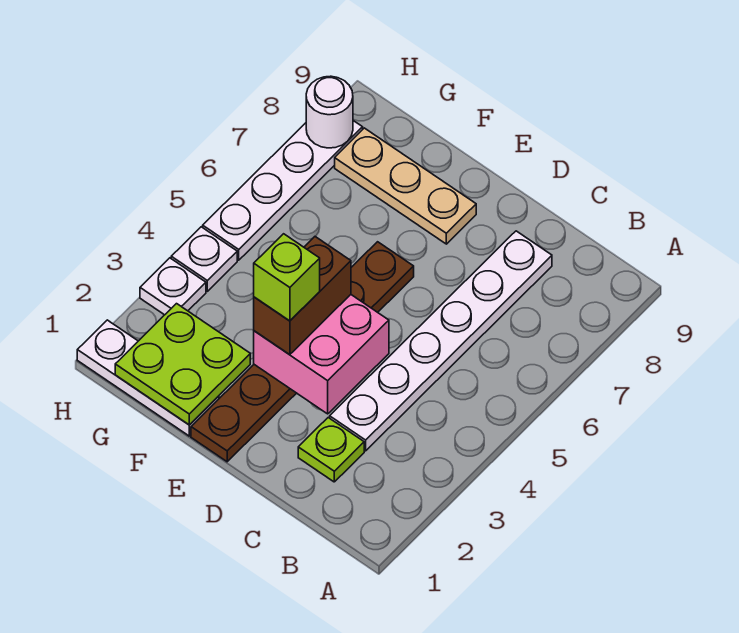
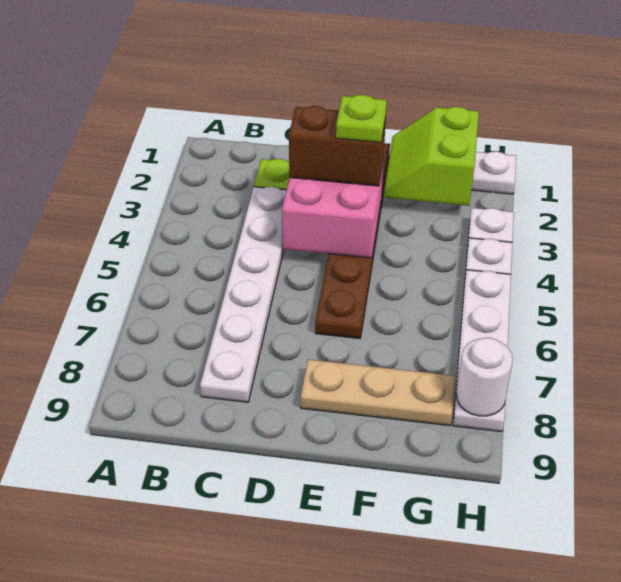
brown brick E3:E4 level 3 -> brown brick D3:E3 level 3
lime brick E3 level 4 -> lime plate E3 level 4
lime plate F1:G2 level 2 -> lime slope F1:G2 level 2 top G

